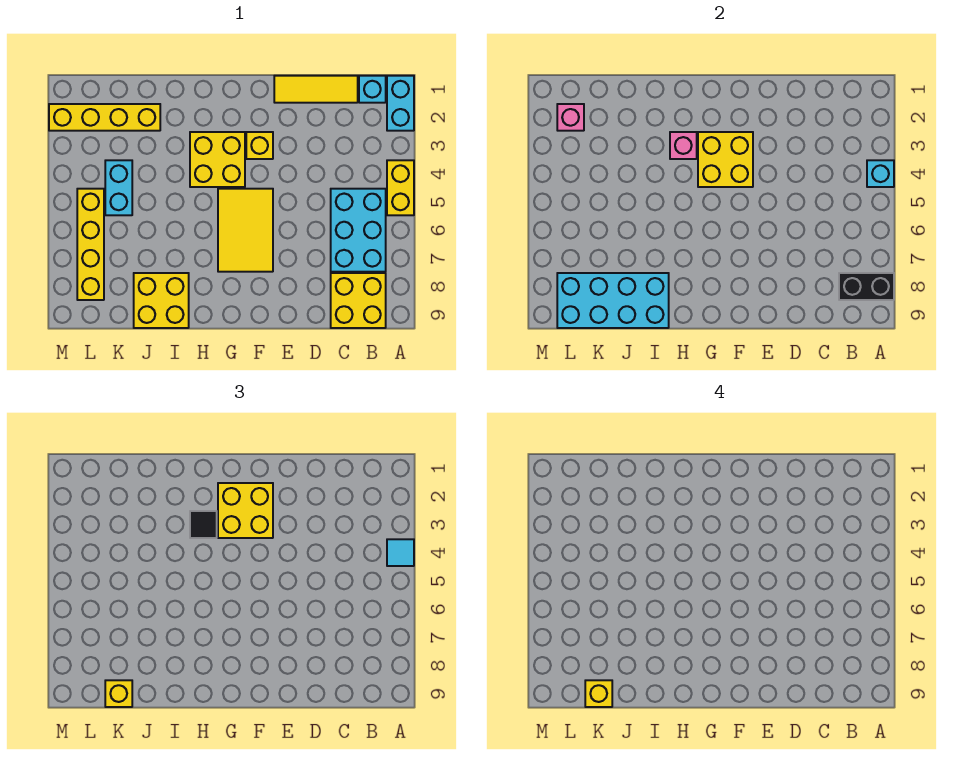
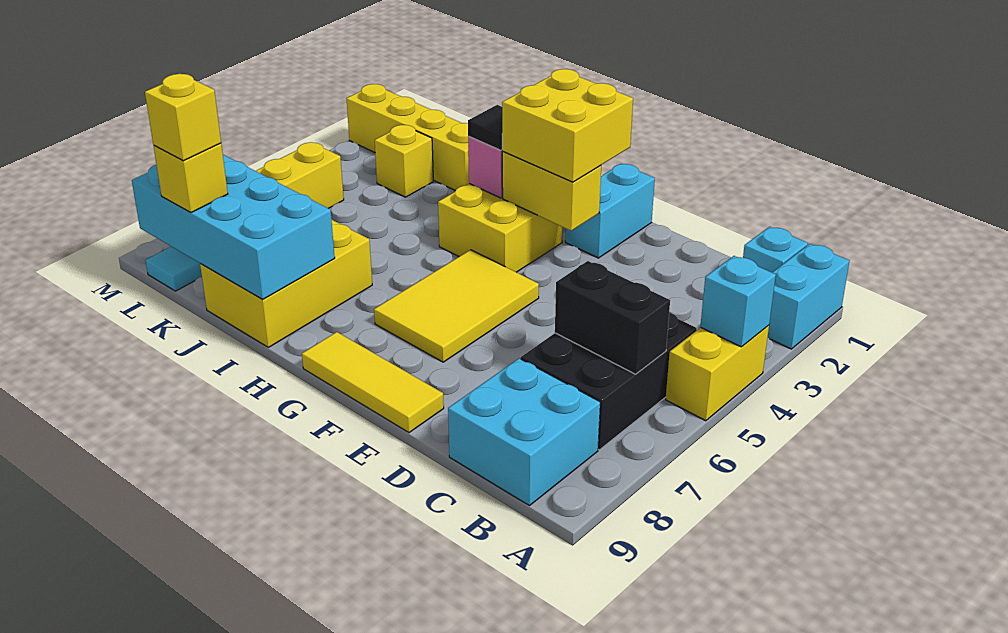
cyan tile A4 level 3 -> cyan tile L9 level 1
black brick A8:B8 level 2 -> black brick B6:C6 level 2
cyan brick B5:C7 level 1 -> black brick B5:C7 level 1
yellow brick B8:C9 level 1 -> cyan brick B8:C9 level 1
yellow tile C1:E1 level 1 -> yellow tile E9:G9 level 1
yellow brick F3 level 1 -> yellow brick K3 level 1
yellow brick F3:G4 level 2 -> yellow brick F3:G3 level 2
yellow brick I8:J9 level 1 -> yellow brick I7:J9 level 1
cyan brick K4:K5 level 1 -> cyan brick F1:F2 level 1
pink brick L2 level 2 -> none

